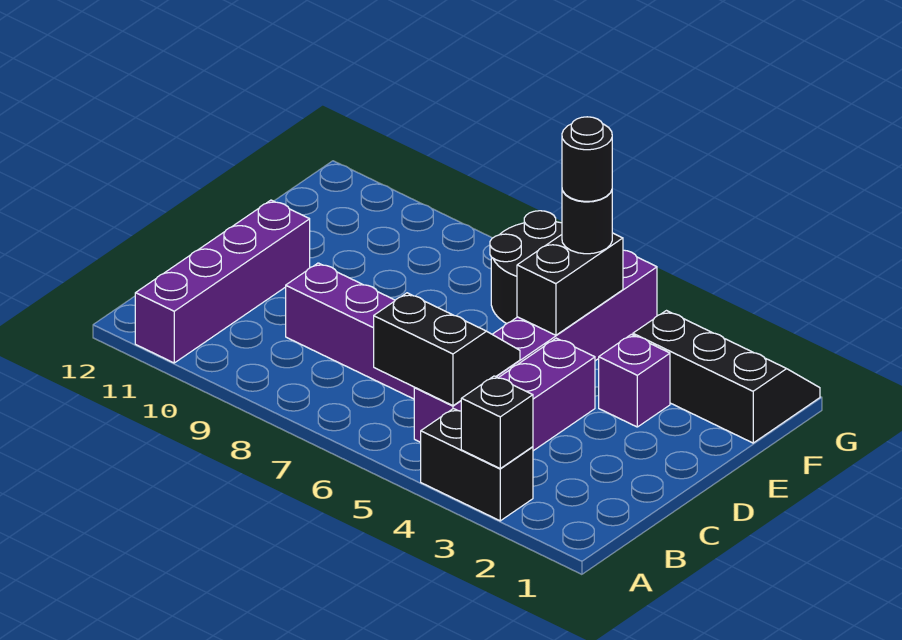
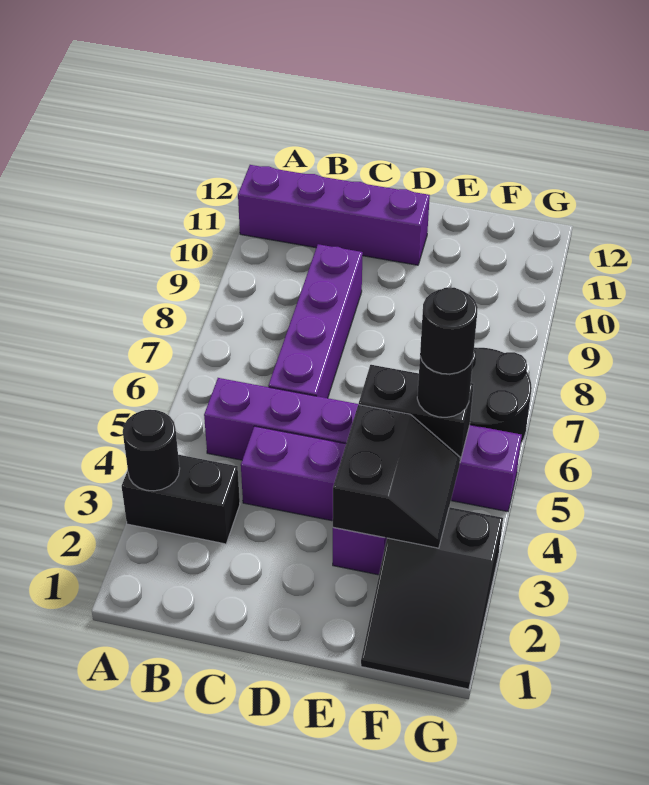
black brick A3:A4 level 1 -> black brick A3:B3 level 1
black brick A3 level 2 -> black round brick A3 level 2
black slope B5:C6 level 2 top B -> black slope E3:F4 level 2 top E
black slope F1:G3 level 1 top F -> black slope F1:G3 level 1 top 3

